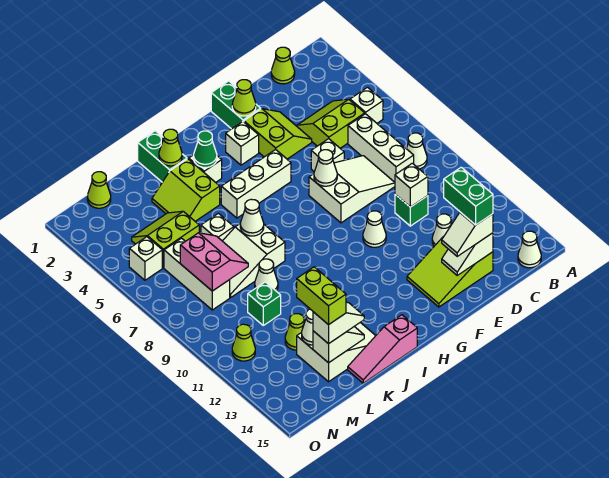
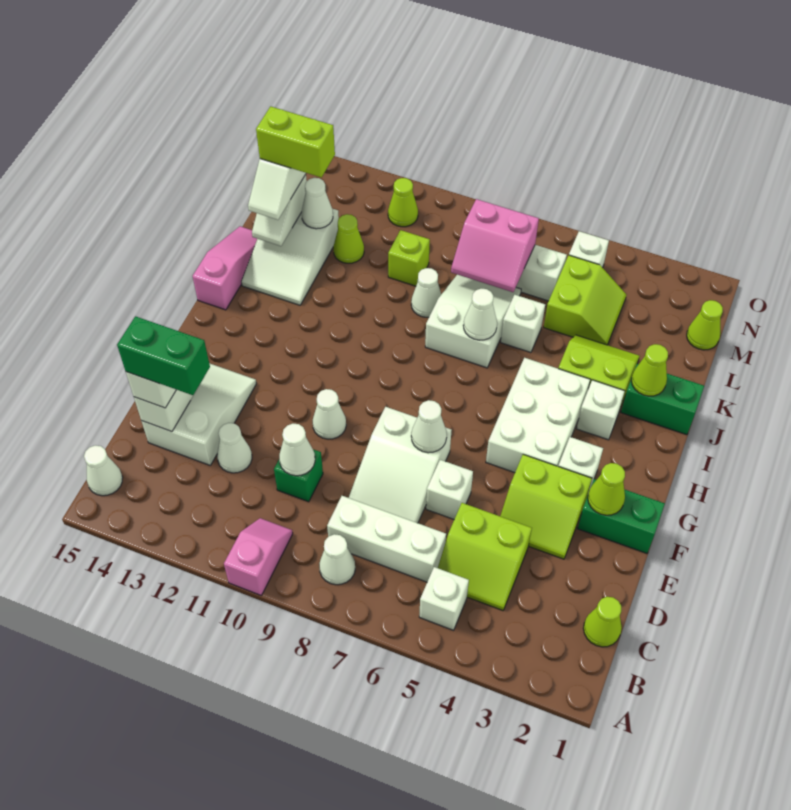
none -> pink slope A10:B10 level 1 top A
lime slope C4:D5 level 1 top 5 -> lime slope C4:D5 level 1 top D
white brick D10 level 2 -> white cone D10 level 2
lime slope D13:F14 level 1 top D -> white slope D13:F14 level 1 top D
white brick G5:I5 level 1 -> white brick G4:I5 level 1
green cone I3 level 2 -> none
green brick L10 level 1 -> lime brick L10 level 1

